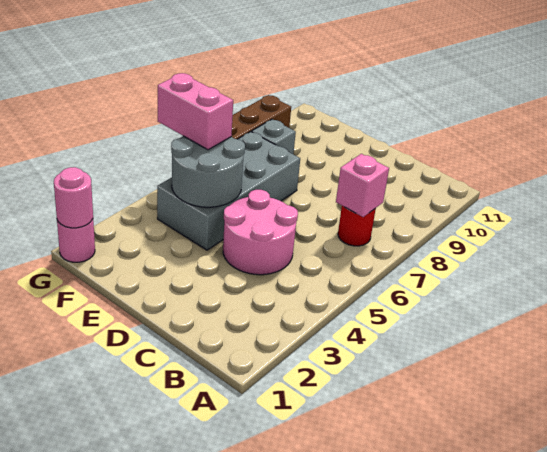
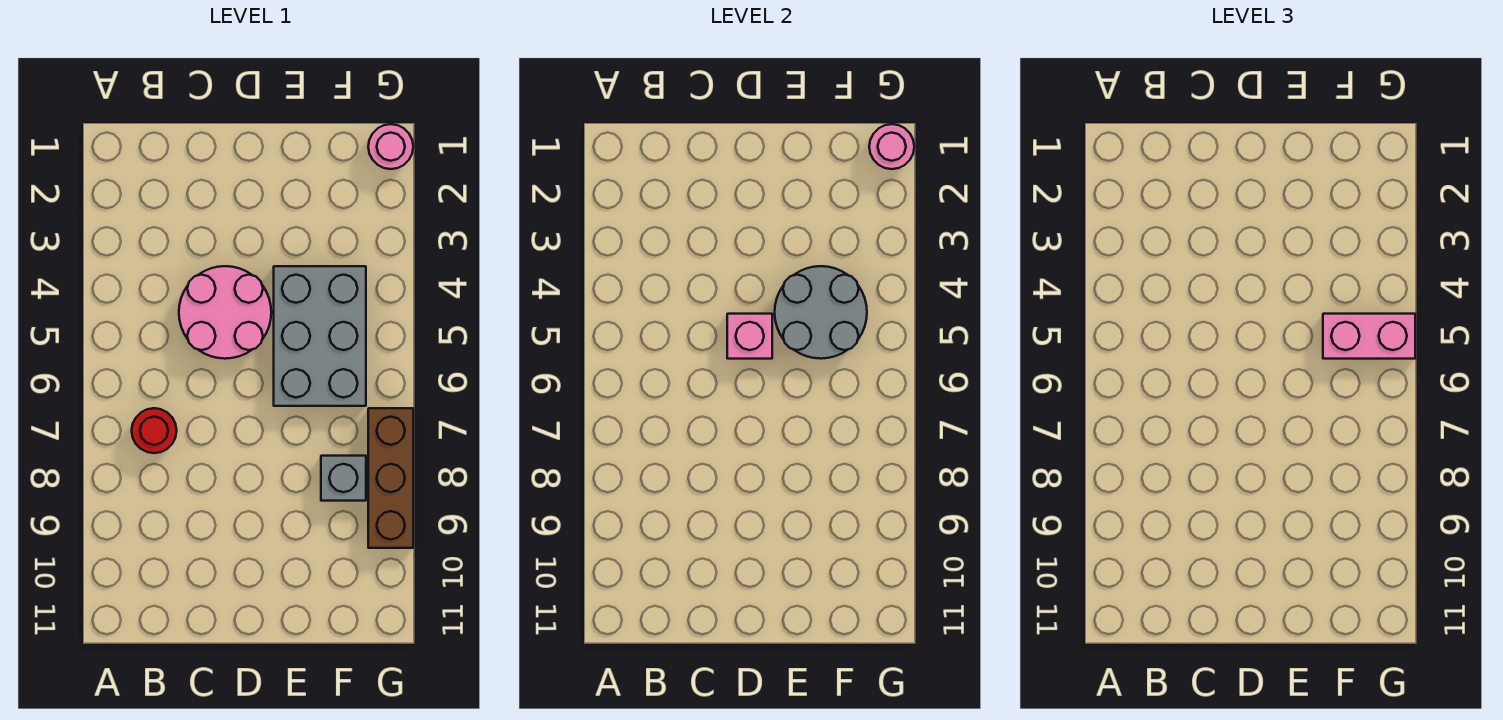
pink brick B7 level 2 -> pink brick D5 level 2
grey brick E4:F7 level 1 -> grey brick E4:F6 level 1

